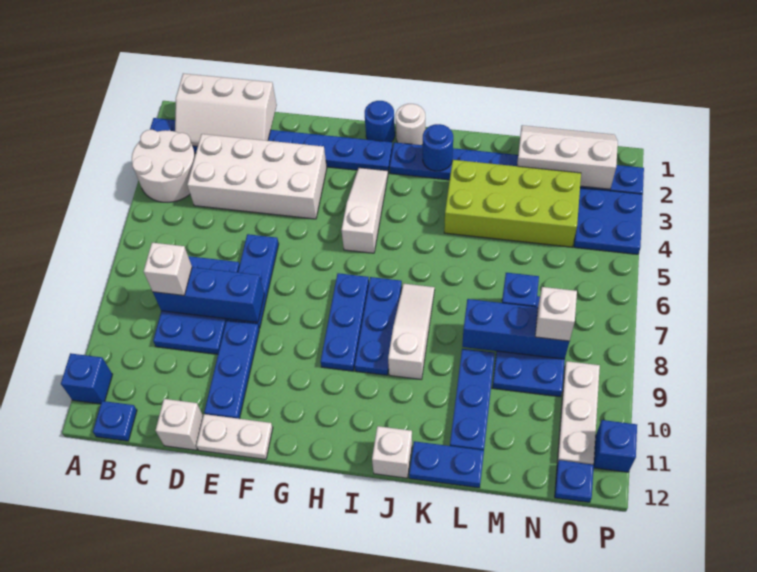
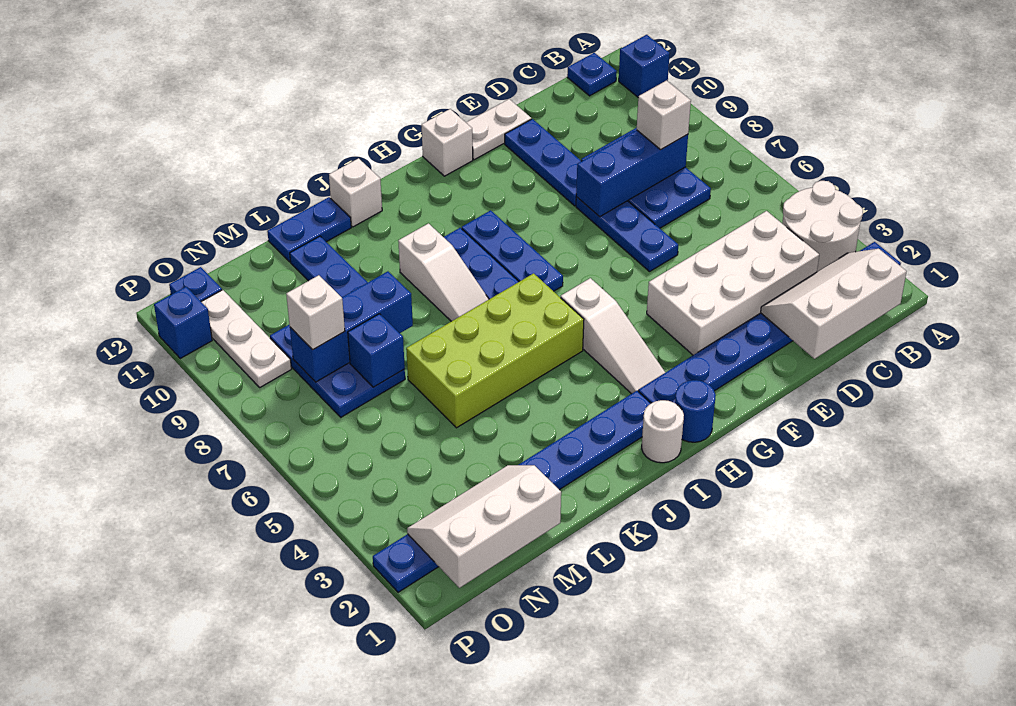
white brick D12 level 1 -> white brick G12 level 1
blue round brick J2 level 2 -> none
lime brick K3:N4 level 1 -> lime brick I5:L6 level 1
white slope M1:O2 level 2 top 2 -> white slope M1:O2 level 2 top 1
blue plate O3:P4 level 1 -> none

